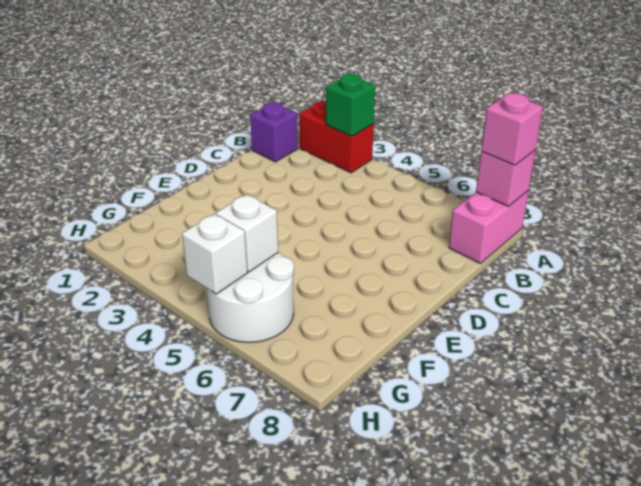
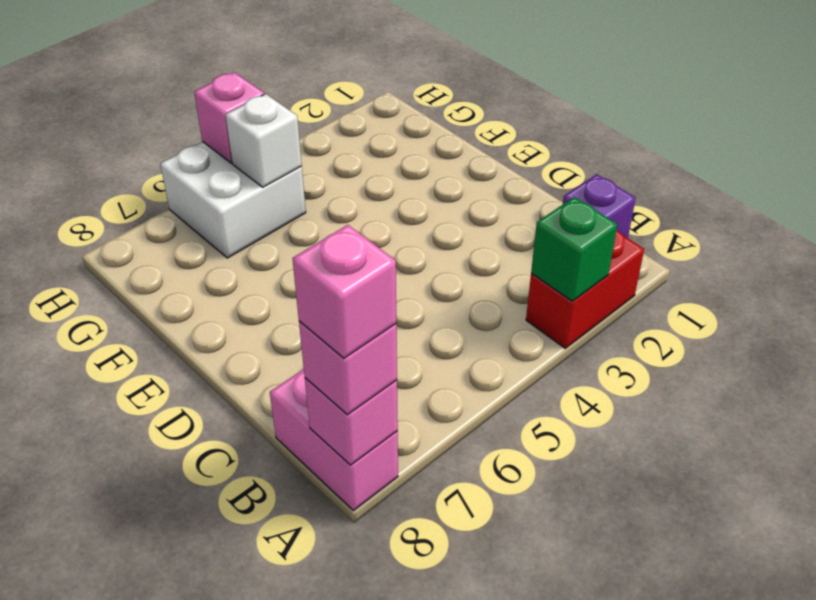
none -> pink brick A8 level 4
white round brick G5:H6 level 1 -> white brick G5:H6 level 1
white brick H5 level 2 -> pink brick H5 level 2

